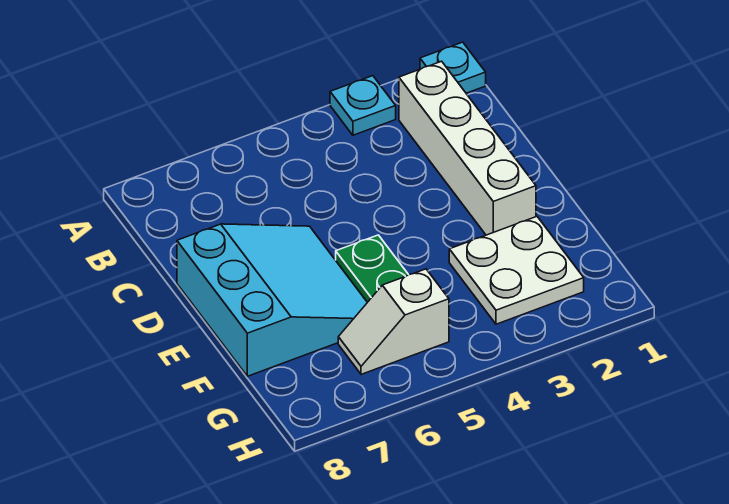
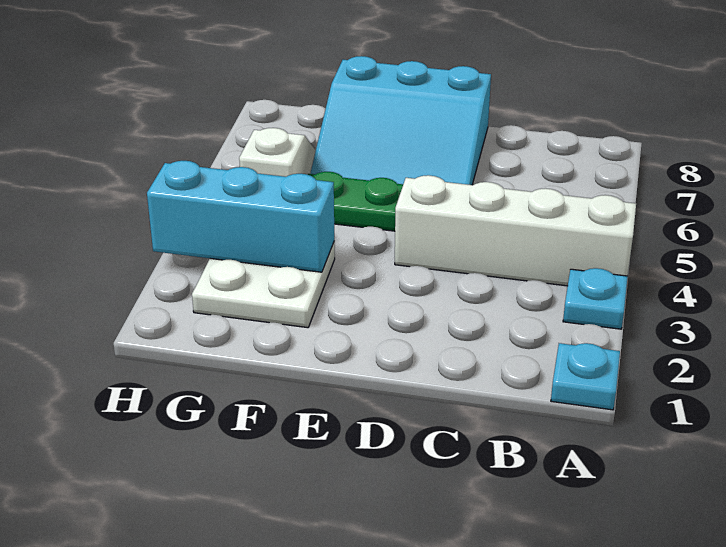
white brick B2:E2 level 1 -> white brick A4:D4 level 1
none -> cyan brick F3:H3 level 2

